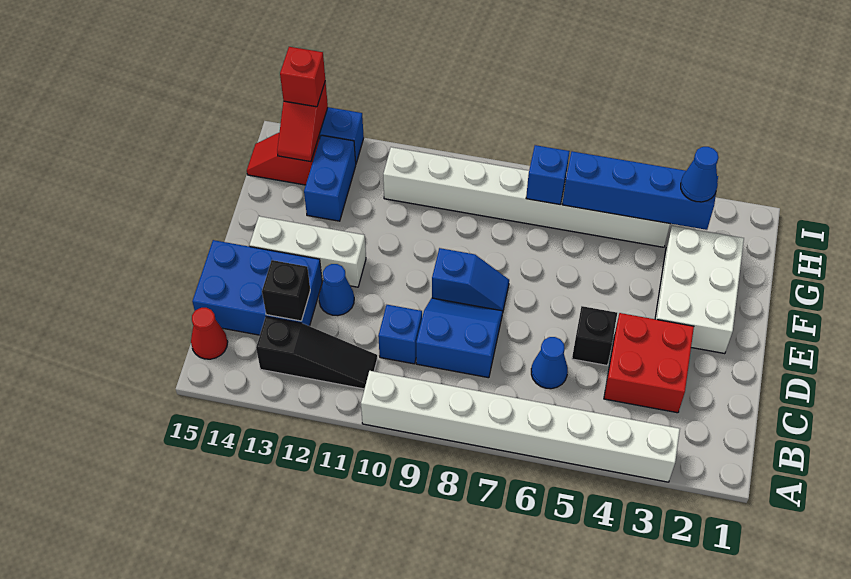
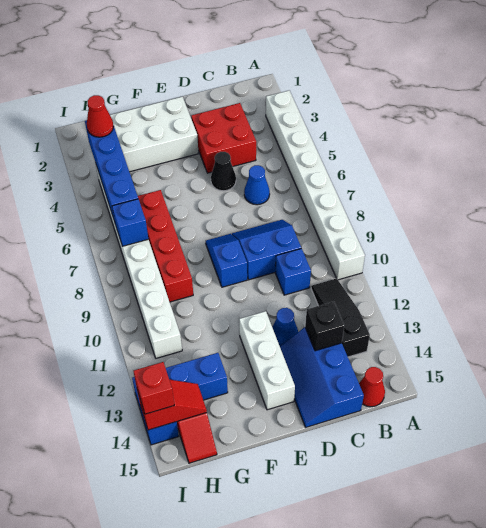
blue slope C8:D9 level 1 top C -> blue slope C8:D9 level 1 top 9
blue brick C13:D15 level 1 -> blue slope C13:D15 level 1 top C
black brick D5 level 1 -> black cone D5 level 1
none -> red brick G6:G9 level 1
blue cone H3 level 3 -> red cone H3 level 3

